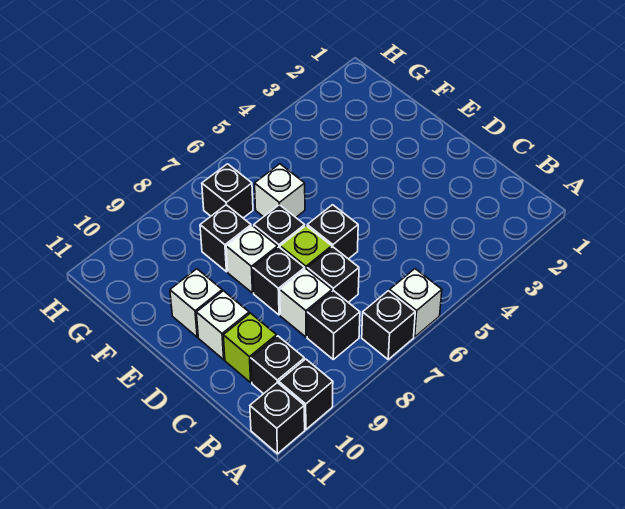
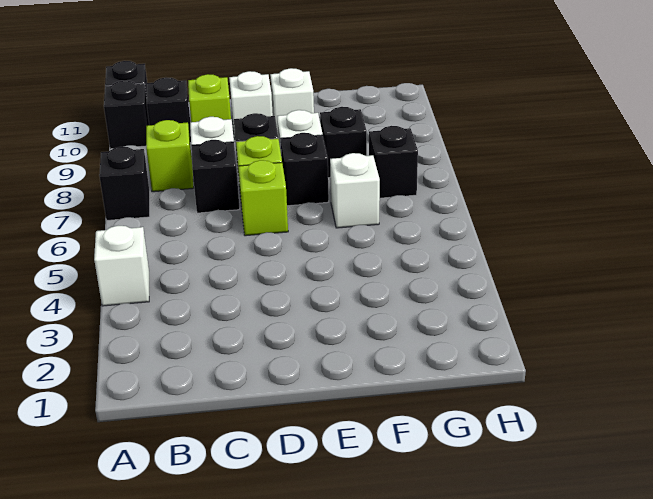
white brick A6 level 1 -> white brick A4 level 1
black brick B8 level 1 -> lime brick B8 level 1
black brick D6 level 1 -> lime brick D6 level 1

